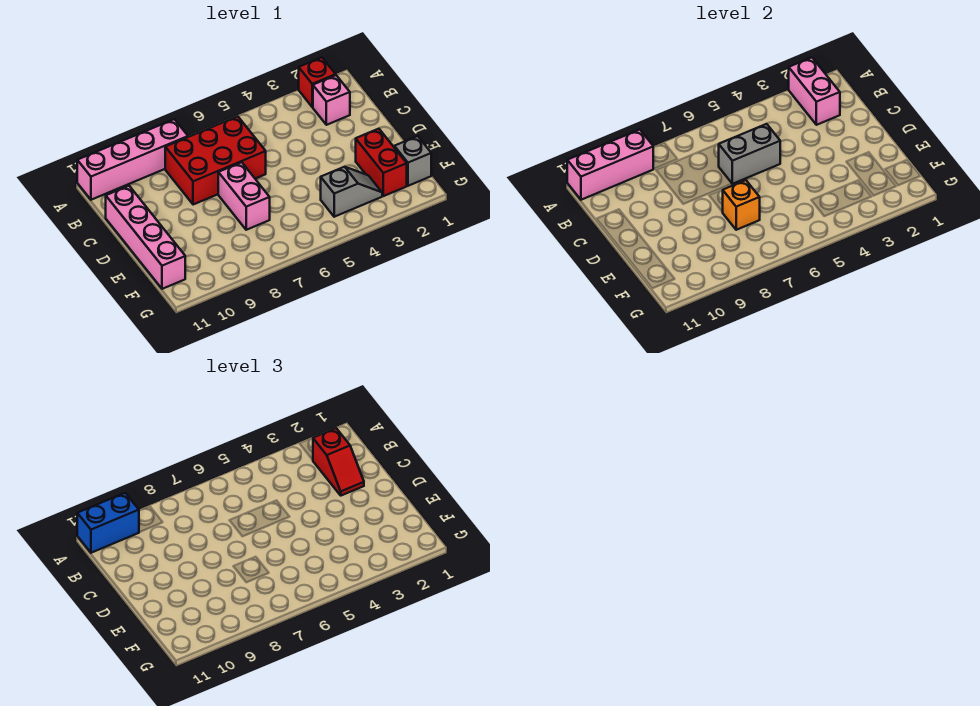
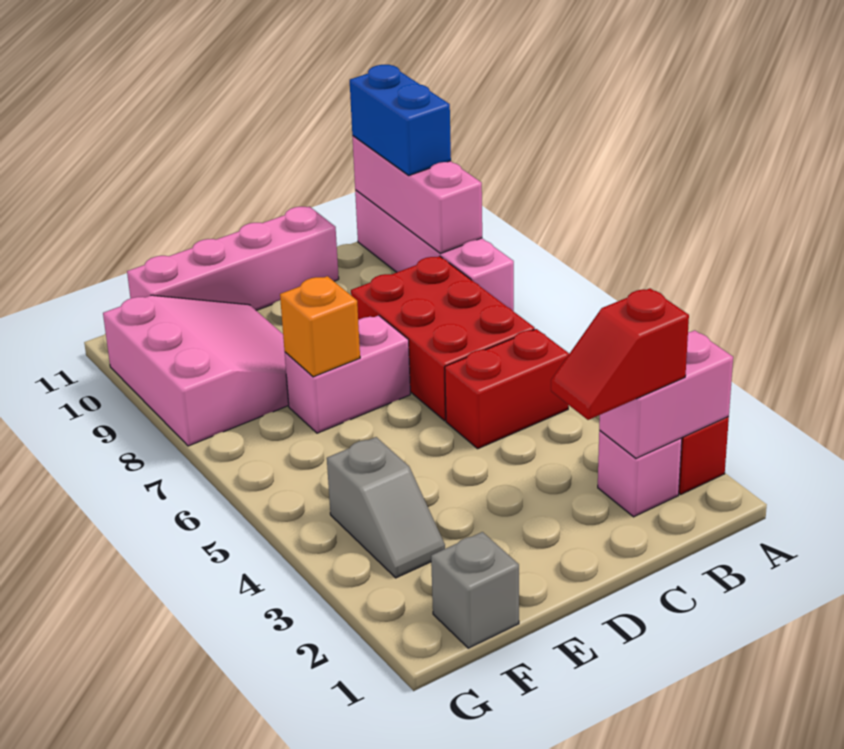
grey brick C5:C6 level 2 -> none
red brick E2:F2 level 1 -> red brick B5:C5 level 1
none -> pink slope E8:G10 level 1 top G

